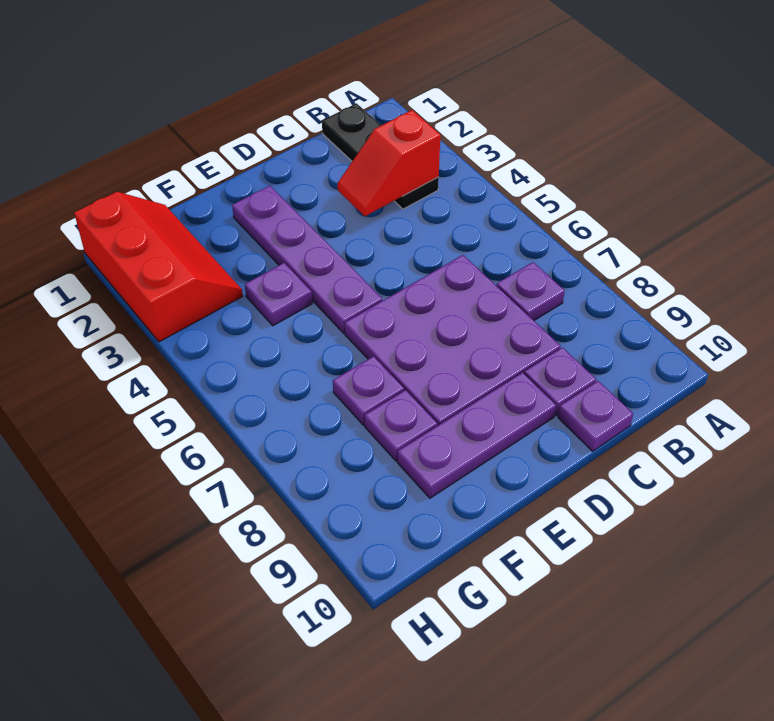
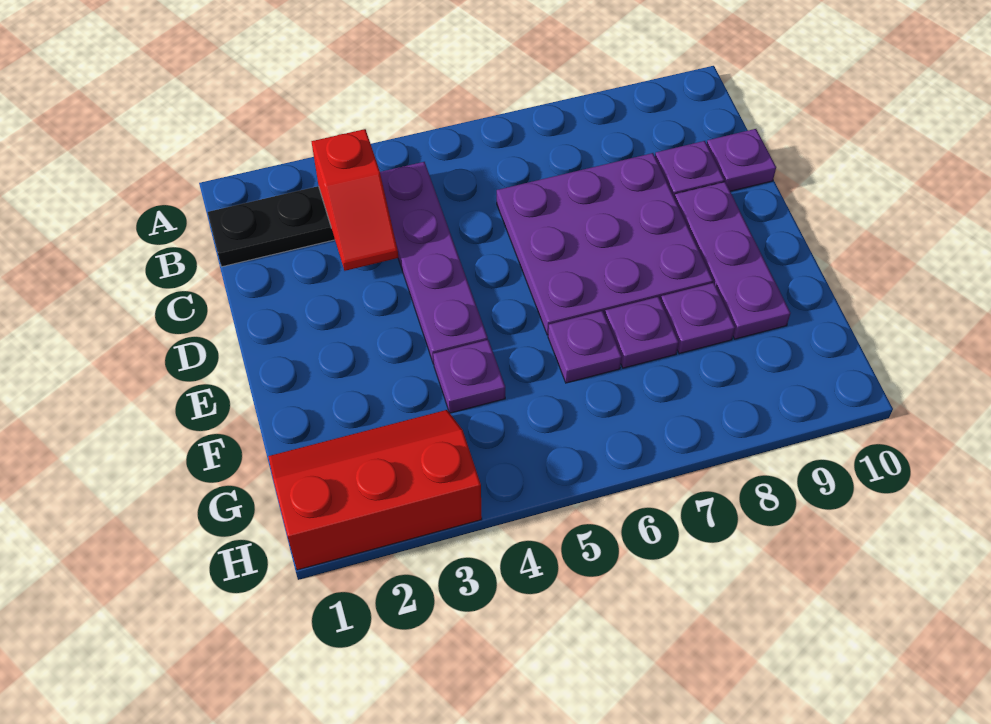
purple plate B7 level 1 -> purple plate F6 level 1
purple plate E2:E5 level 1 -> purple plate B4:E4 level 1

